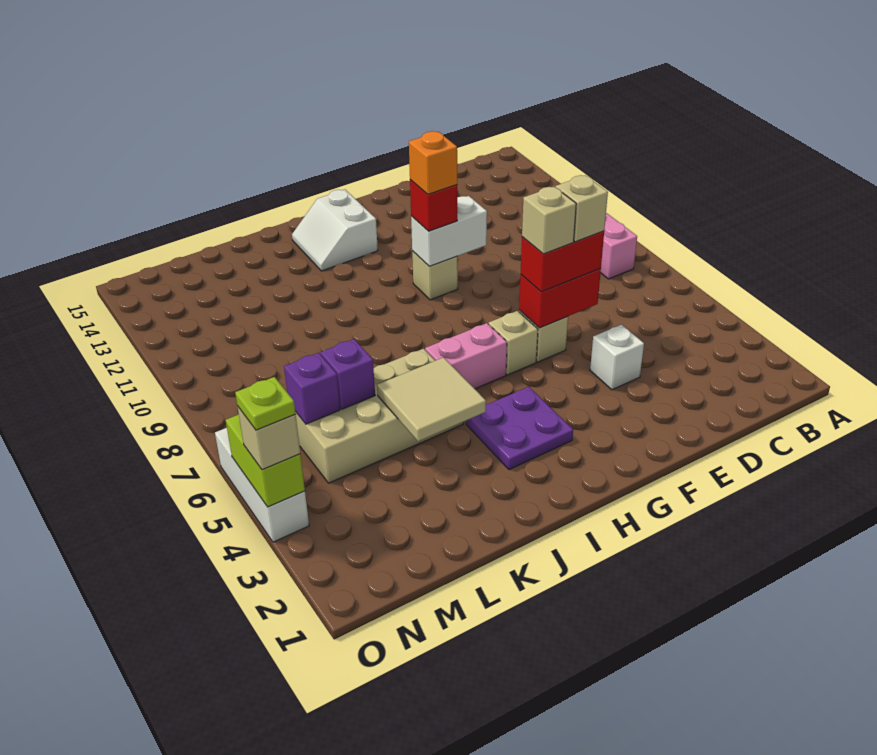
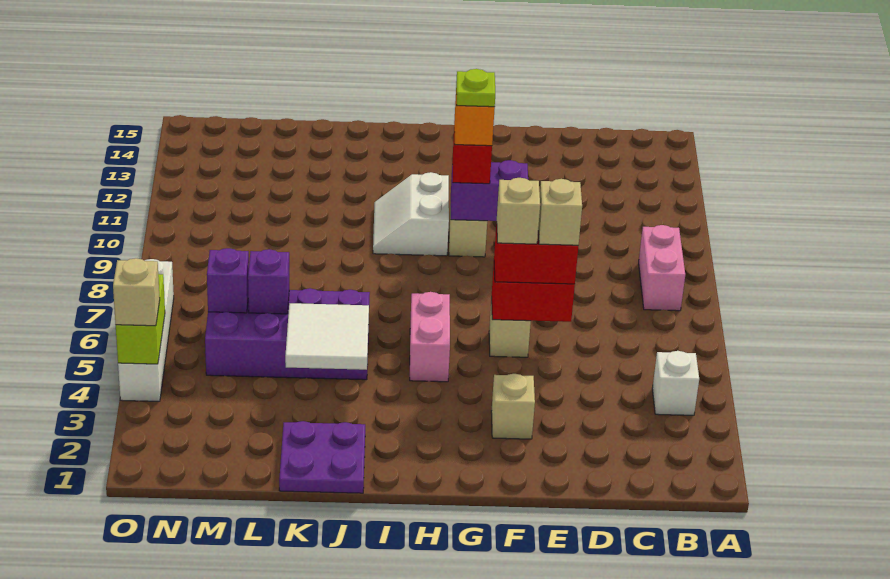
white brick E4 level 1 -> white brick B4 level 1
white brick F10:G10 level 2 -> purple brick F10:G10 level 2
tan brick G6 level 1 -> tan brick F3 level 1
purple plate H3:I4 level 1 -> purple plate J1:K2 level 1
pink brick H6:I6 level 1 -> pink brick H5:H6 level 1
white slope H13:I14 level 1 top H -> white slope H10:I11 level 1 top H
tan tile J4:K5 level 2 -> white tile J4:K5 level 2
tan brick J5:M6 level 1 -> purple brick J5:M6 level 1
white brick O4:O6 level 1 -> white brick O4:O7 level 1
lime plate O4 level 4 -> lime plate G10 level 5

